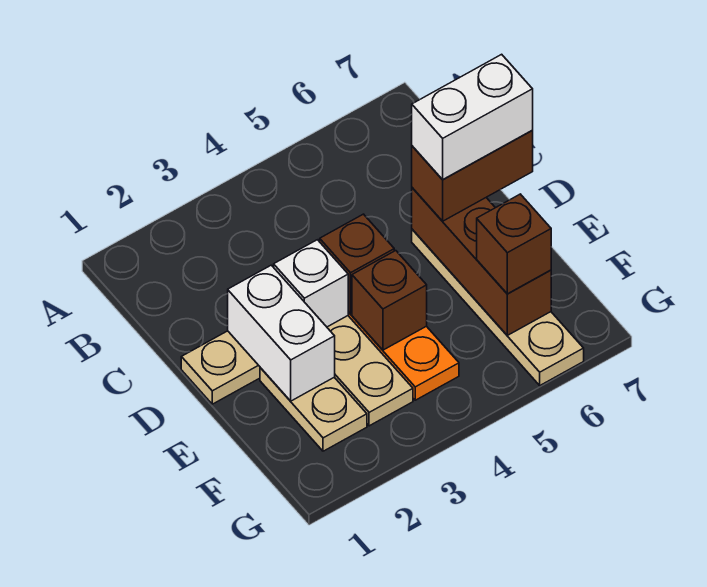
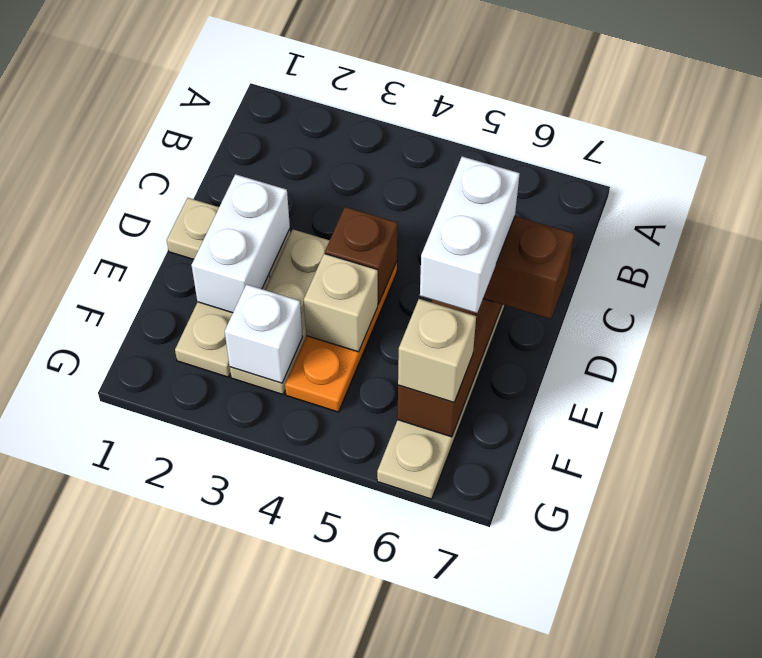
white brick D3 level 2 -> white brick F3 level 2
white brick D6:D7 level 4 -> white brick D6:E6 level 4
brown brick E4 level 2 -> tan brick E4 level 2
brown brick F6 level 3 -> tan brick F6 level 3

